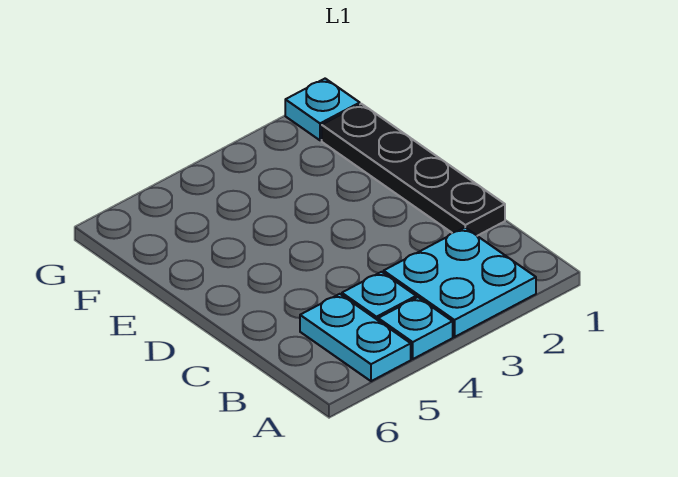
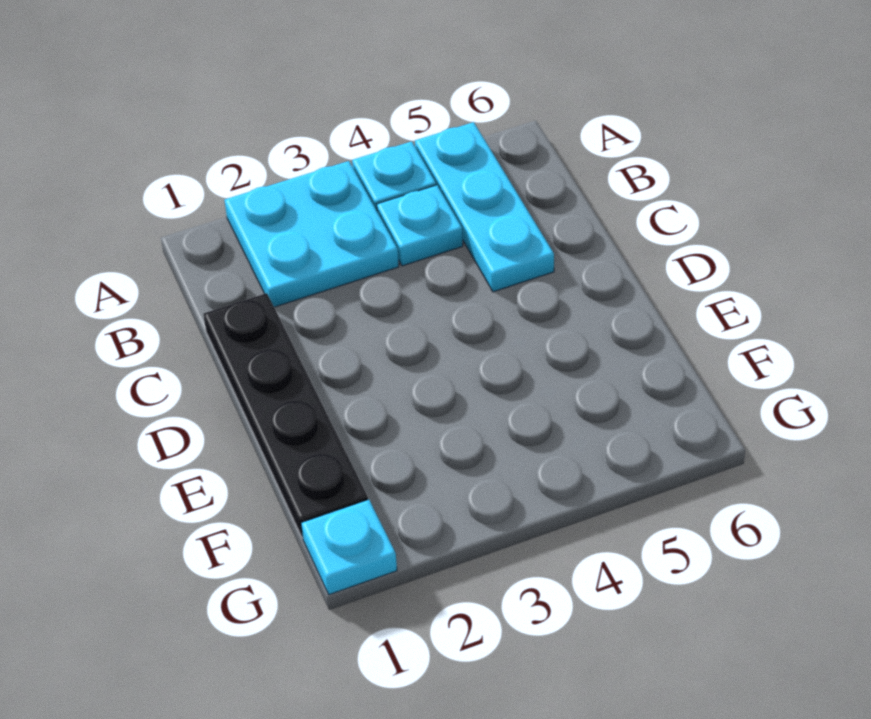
cyan plate A5:B5 level 1 -> cyan plate A5:C5 level 1

